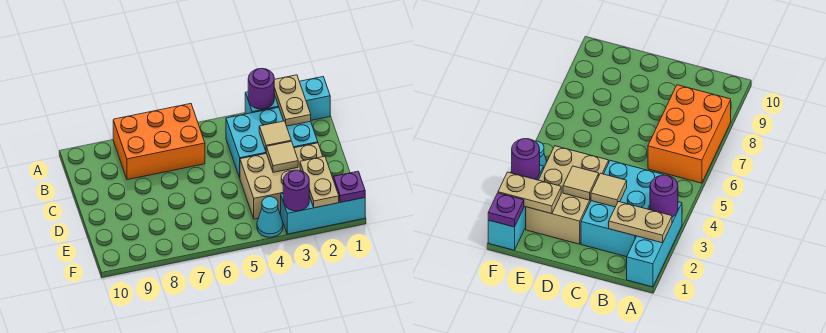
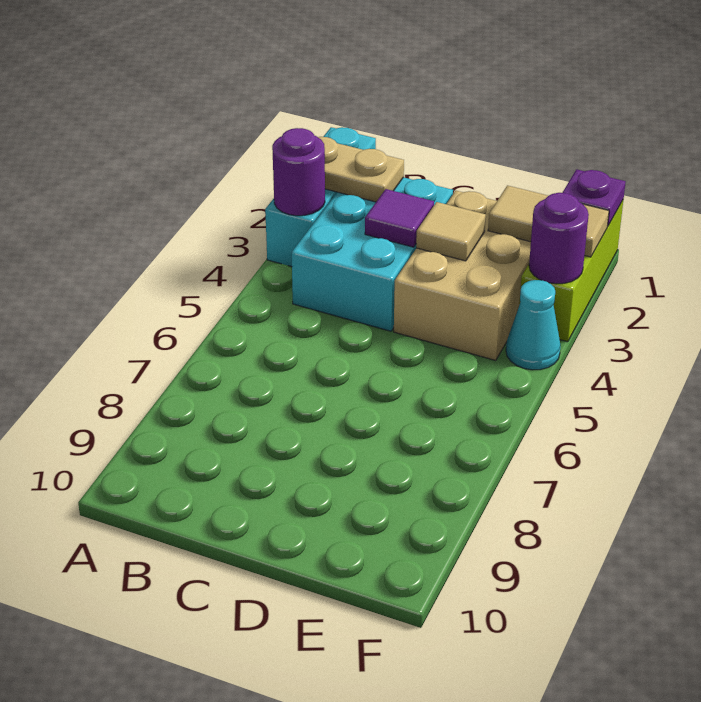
orange brick A6:B8 level 1 -> none
tan tile C3 level 2 -> purple tile C3 level 2
tan plate E2:F2 level 2 -> tan tile E2:F2 level 2
cyan brick F1:F3 level 1 -> lime brick F1:F3 level 1

